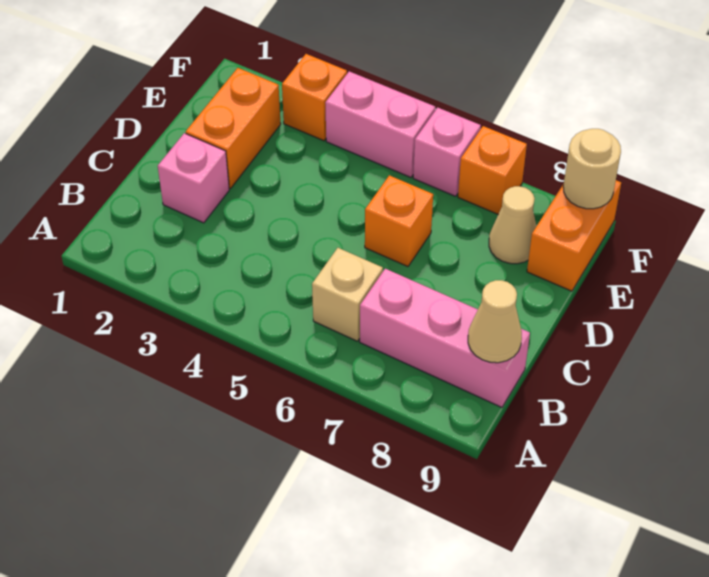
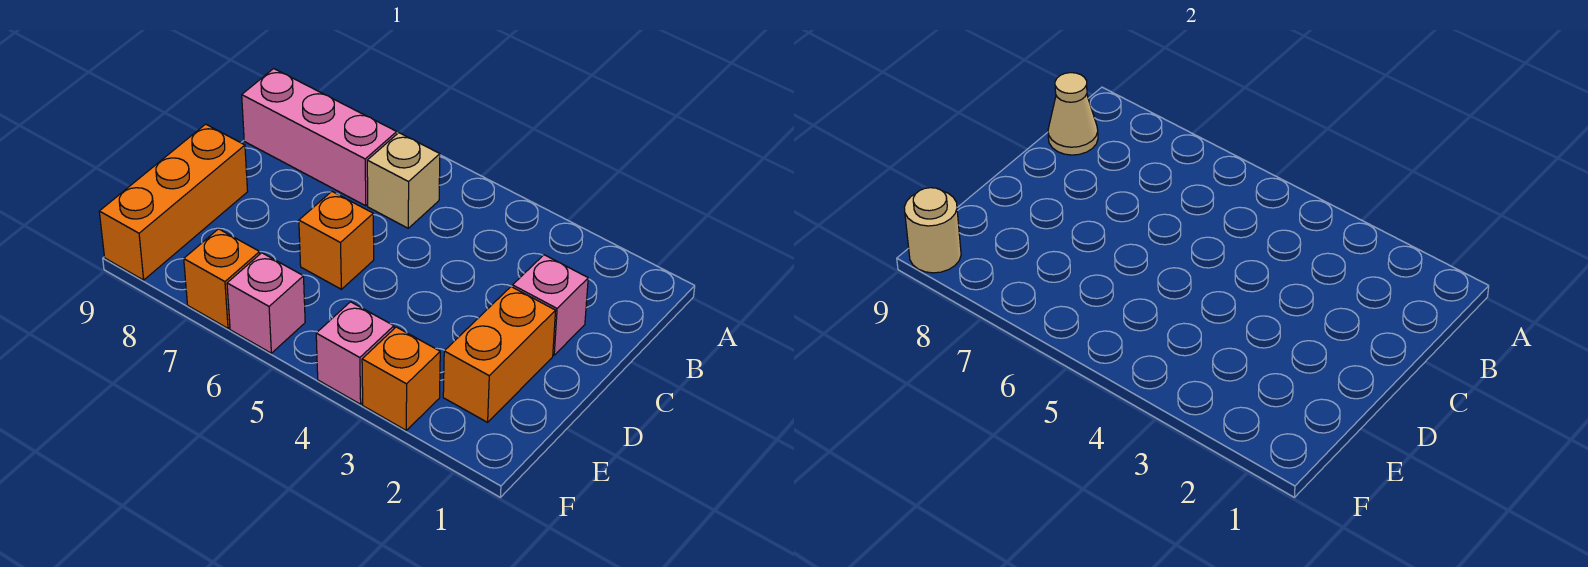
tan cone E8 level 1 -> none
orange brick E9:F9 level 1 -> orange brick D9:F9 level 1
pink brick F4:F5 level 1 -> pink brick F4 level 1

